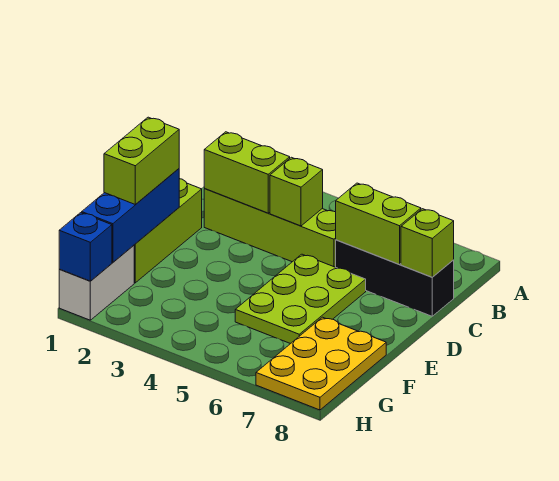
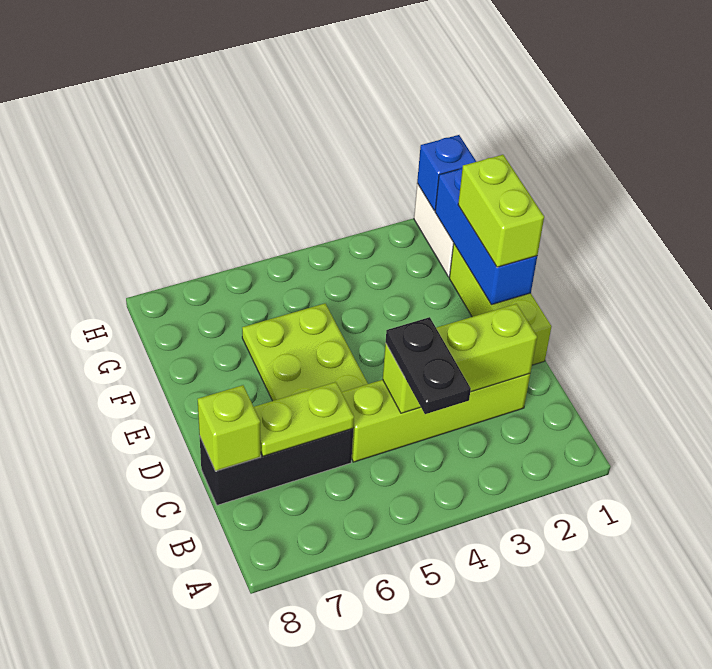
none -> black plate B4:C4 level 3
lime brick C6:C7 level 2 -> lime plate C6:C7 level 2
yellow plate F7:H8 level 1 -> none

